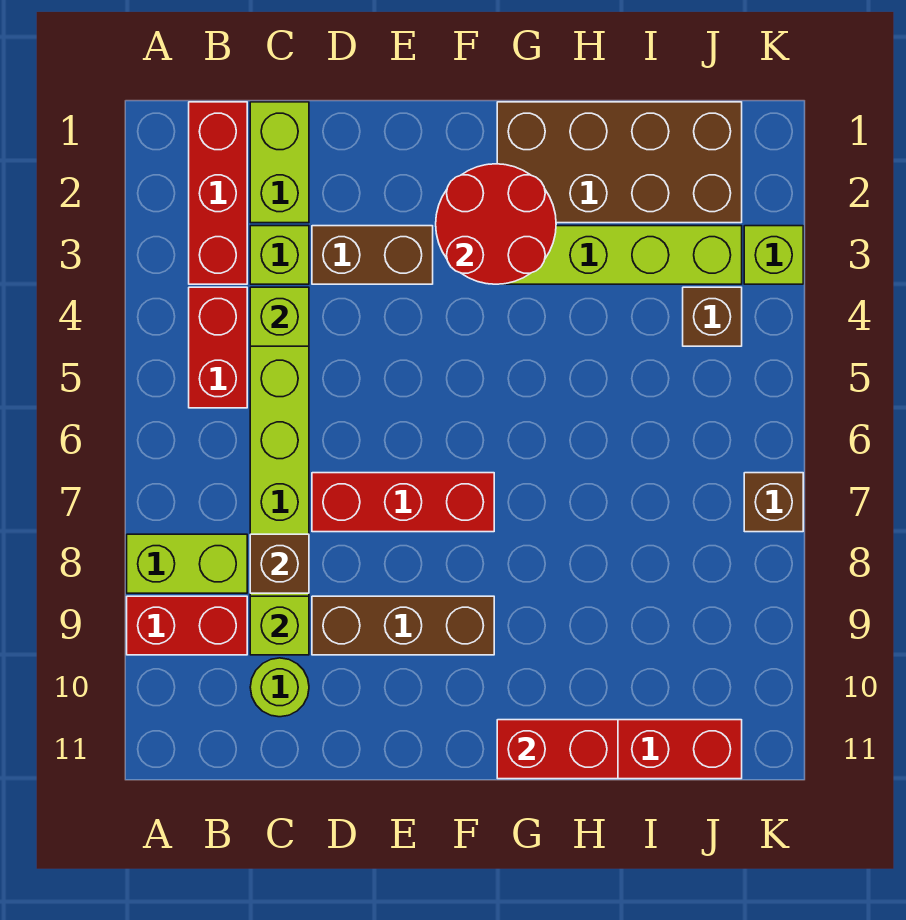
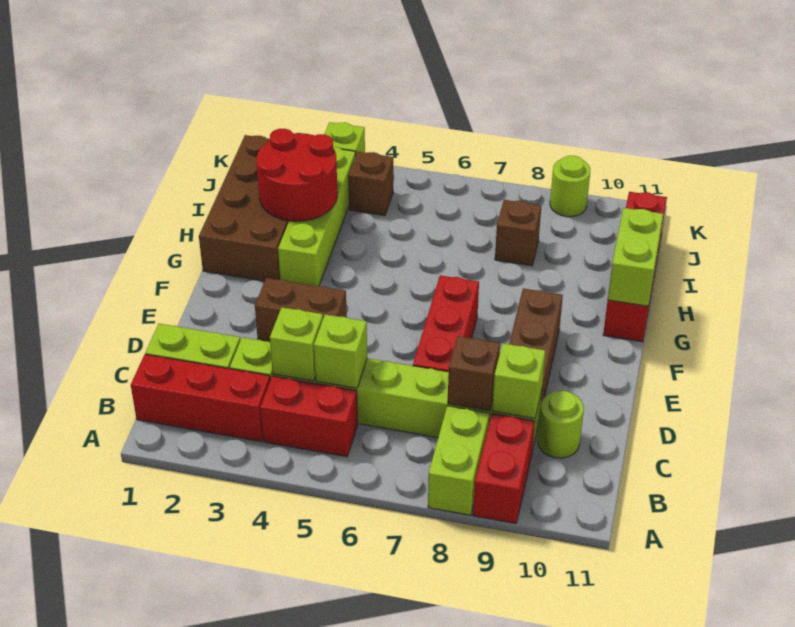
none -> lime brick C5 level 2
brown brick D3:E3 level 1 -> brown brick E3:E4 level 1
red round brick F2:G3 level 2 -> red round brick H2:I3 level 2
red brick G11:H11 level 2 -> lime brick G11:H11 level 2
brown brick K7 level 1 -> brown brick I8 level 1
none -> lime round brick K9 level 1

